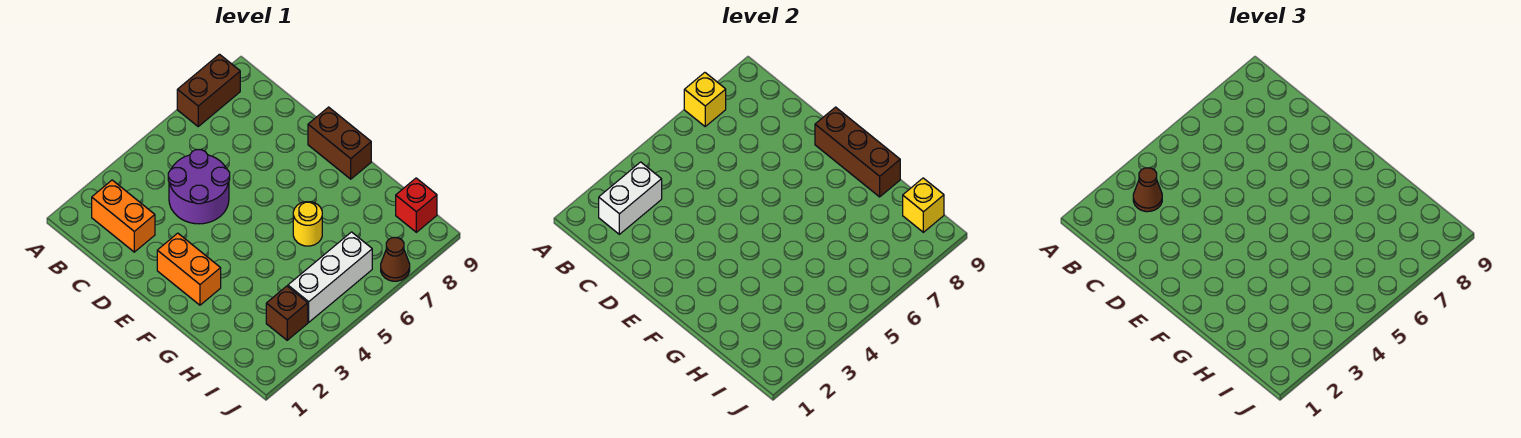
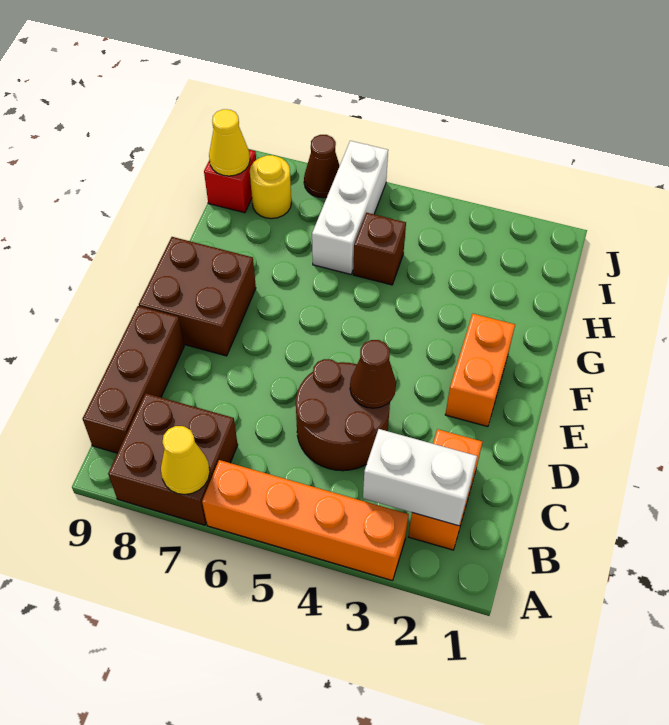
none -> orange brick A3:A6 level 1
brown brick A7:A8 level 1 -> brown brick A7:B8 level 1
yellow brick A7 level 2 -> yellow cone A7 level 2
brown cone B3 level 3 -> brown cone D4 level 2
purple round brick C4:D5 level 1 -> brown round brick C4:D5 level 1
brown brick E9:F9 level 1 -> brown brick E8:F9 level 1
brown brick E9:G9 level 2 -> brown brick B9:D9 level 1
yellow round brick G6 level 1 -> yellow round brick I8 level 1
brown brick I3 level 1 -> brown brick H5 level 1
white brick I4:I6 level 1 -> white brick H6:J6 level 1
yellow brick I9 level 2 -> yellow cone I9 level 2

